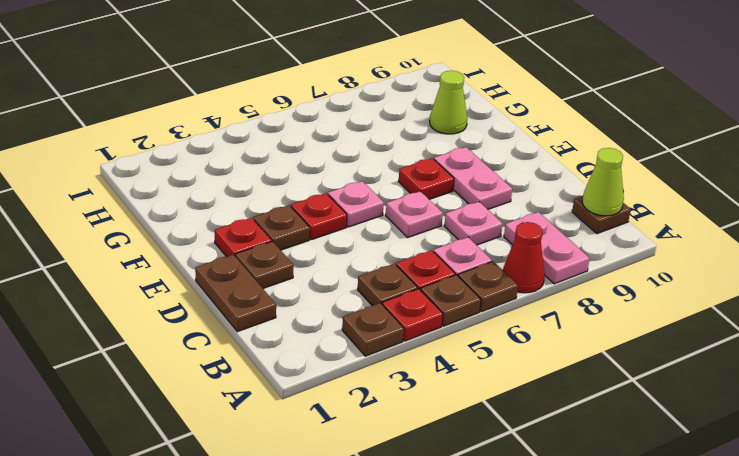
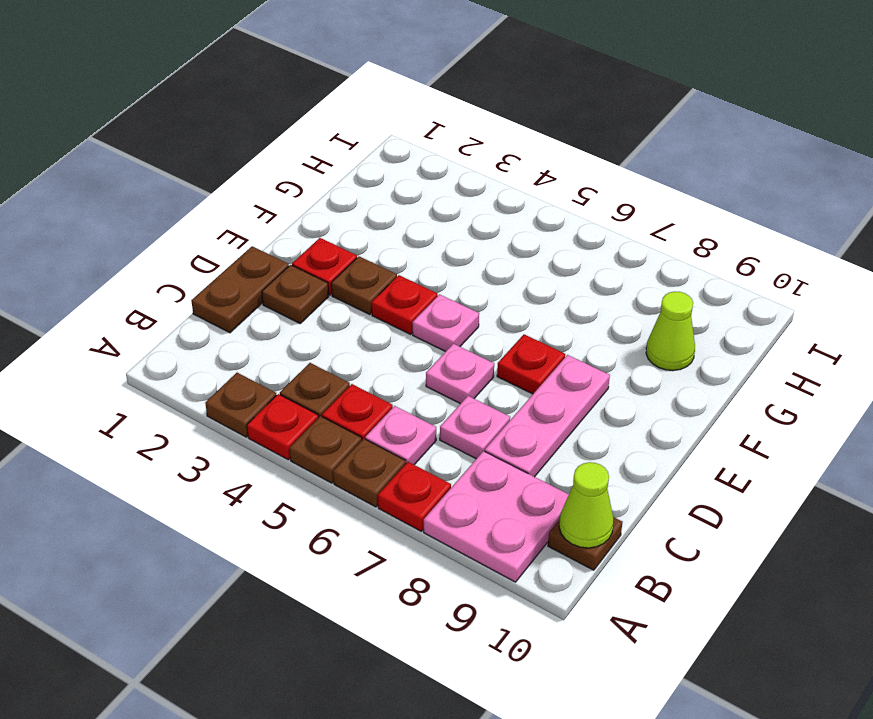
red cone A7 level 1 -> red plate A7 level 1
pink plate A8:B8 level 1 -> pink plate A8:B9 level 1
pink plate D8:E8 level 1 -> pink plate C8:E8 level 1

